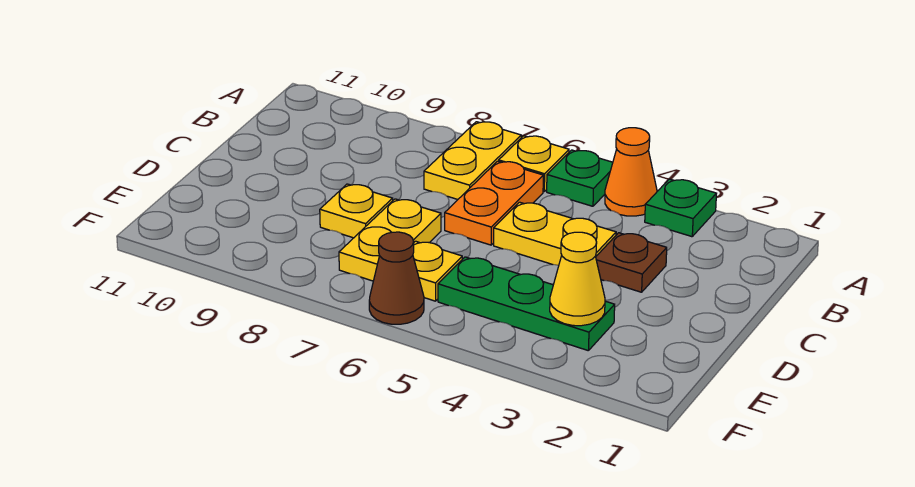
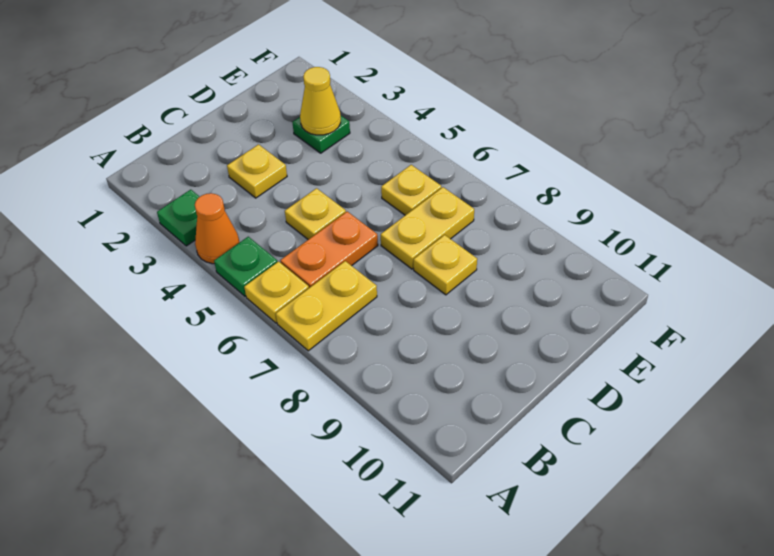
brown plate C3 level 1 -> yellow plate C3 level 1
yellow plate C4:C5 level 1 -> yellow plate C5 level 1
green plate E3:E5 level 1 -> green plate E3 level 1
brown cone F6 level 1 -> none

